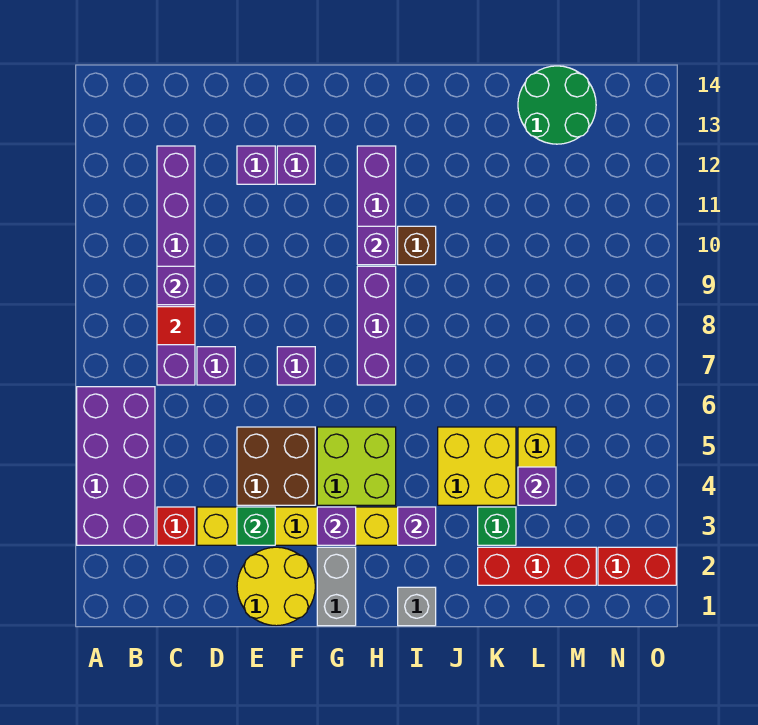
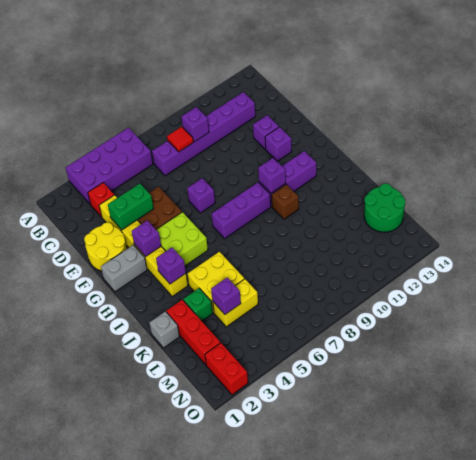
purple brick D7 level 1 -> none
green brick E3 level 2 -> green brick E3:E4 level 2
grey brick I1 level 1 -> grey brick K1 level 1

